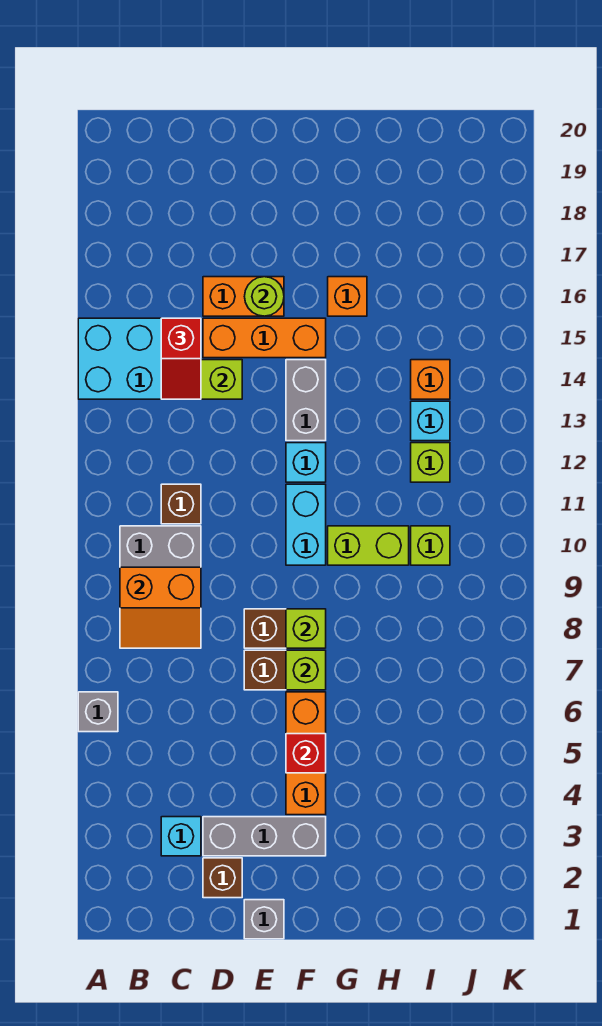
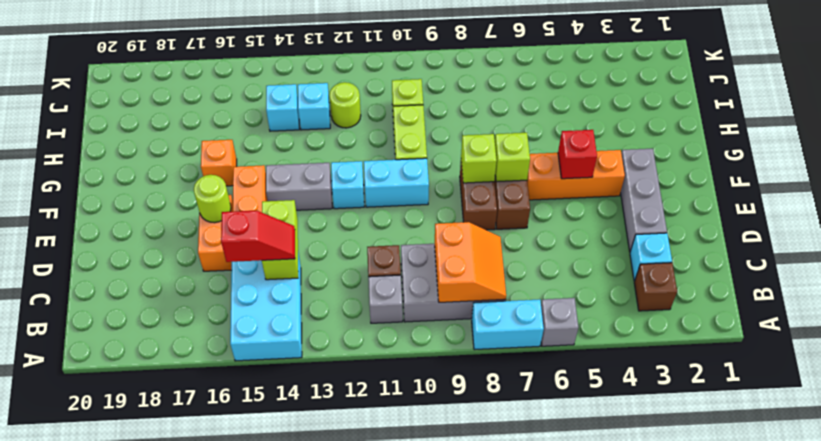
none -> cyan brick A7:A8 level 1
brown brick D2 level 1 -> brown brick B3 level 1
grey brick E1 level 1 -> grey brick B11 level 1
lime brick I12 level 1 -> lime round brick I12 level 1
orange brick I14 level 1 -> cyan brick I14 level 1

